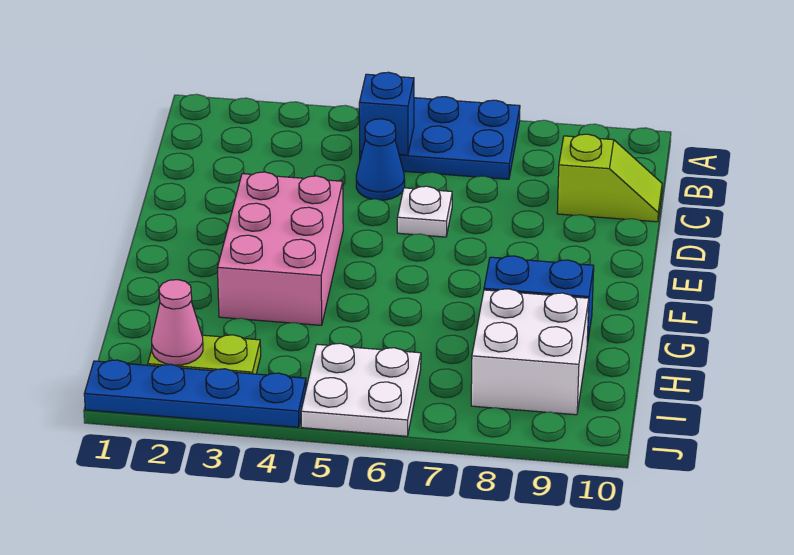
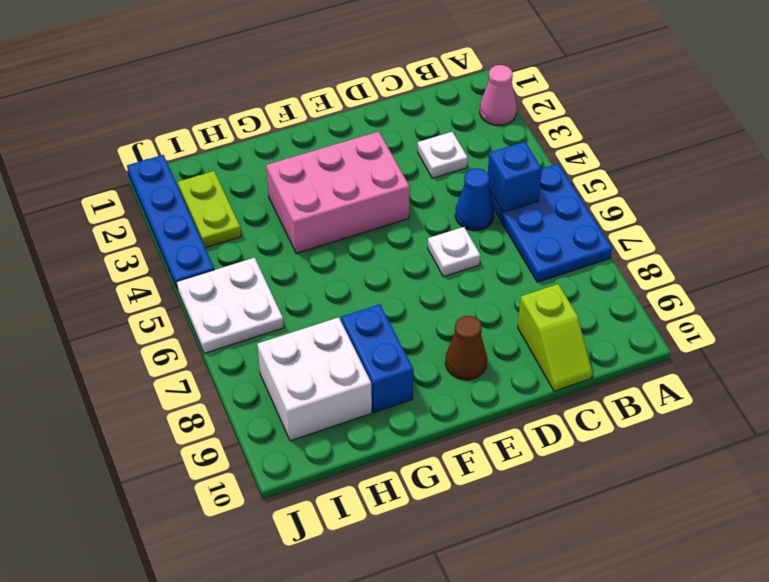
none -> white plate C3 level 1
none -> brown cone E9 level 1
pink cone I2 level 2 -> pink cone A2 level 1

